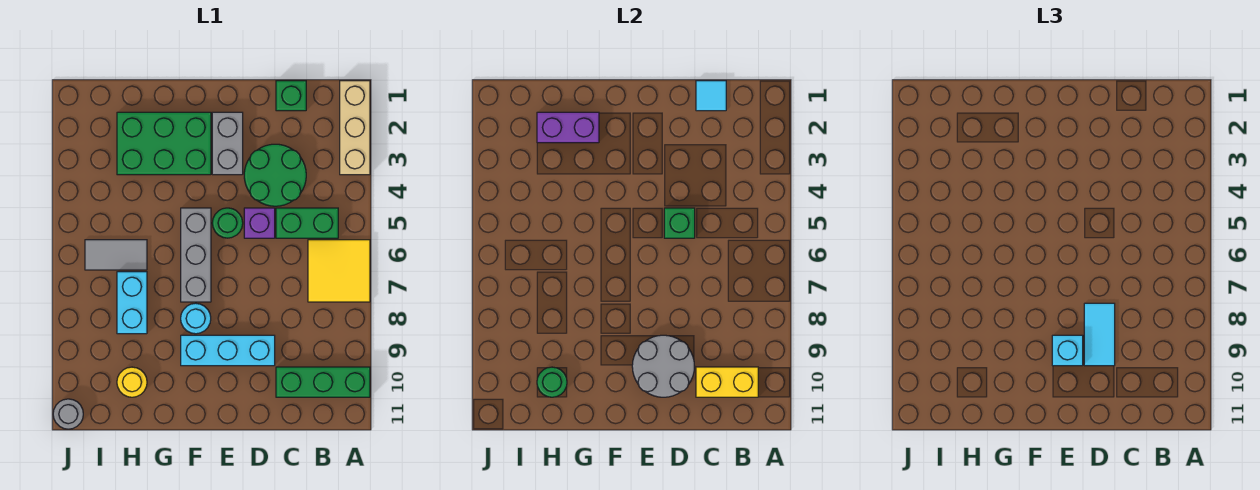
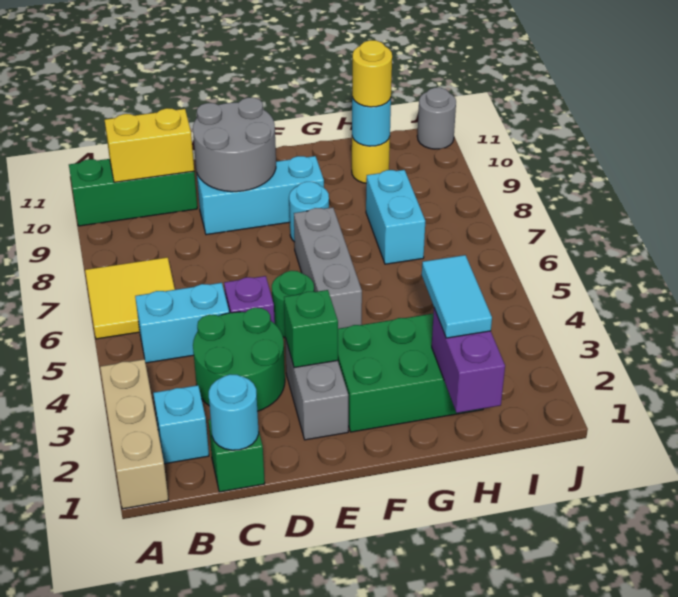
green brick B5:C5 level 1 -> cyan brick B5:C5 level 1
cyan tile C1 level 2 -> cyan round brick C1 level 2
green brick D5 level 2 -> green brick E3 level 2
cyan tile D8:D9 level 3 -> cyan tile H2:H3 level 3
cyan brick E9 level 3 -> cyan brick B2 level 1
purple brick G2:H2 level 2 -> purple brick H1:H2 level 2
grey tile H6:I6 level 1 -> none
green round brick H10 level 2 -> cyan round brick H10 level 2
none -> yellow round brick H10 level 3

